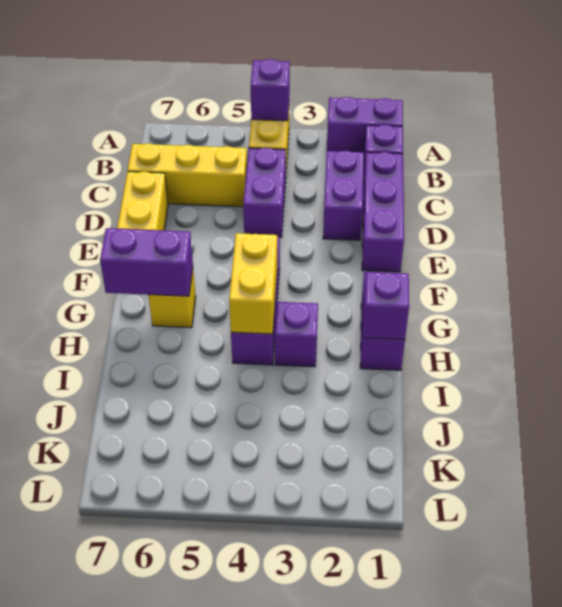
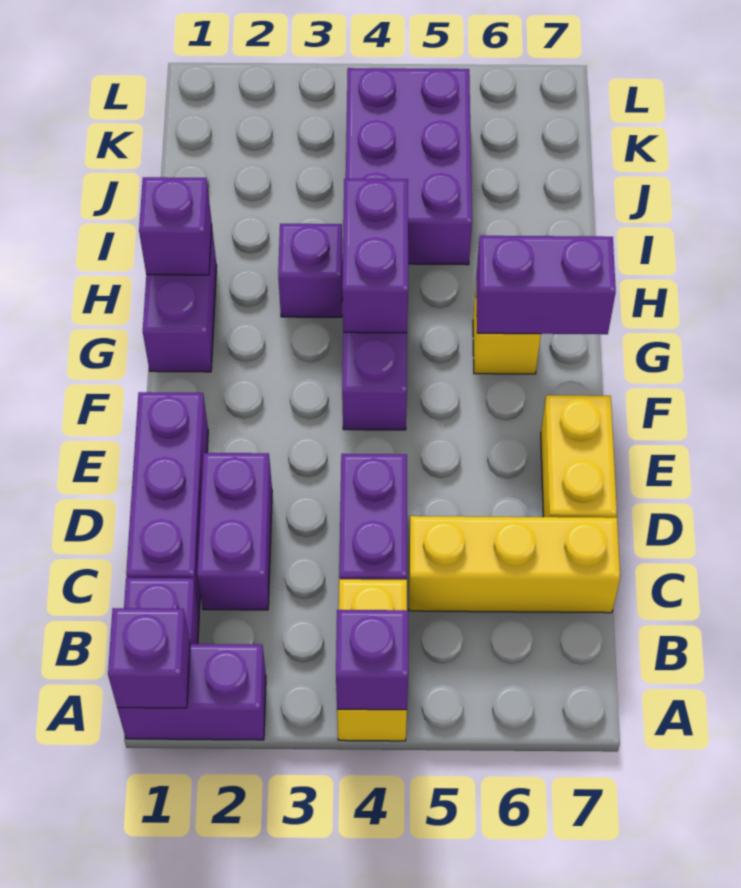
none -> purple brick A1 level 2
yellow brick G4:H4 level 2 -> purple brick G4:H4 level 2
none -> purple brick I4:K5 level 1

